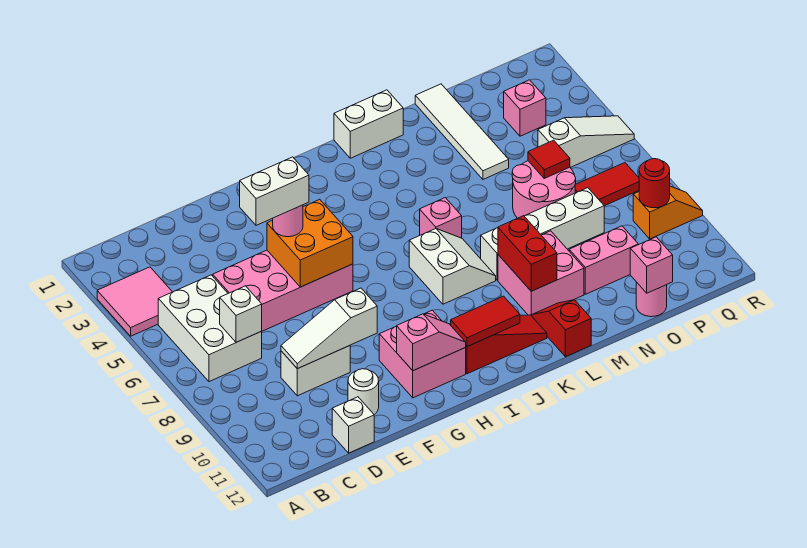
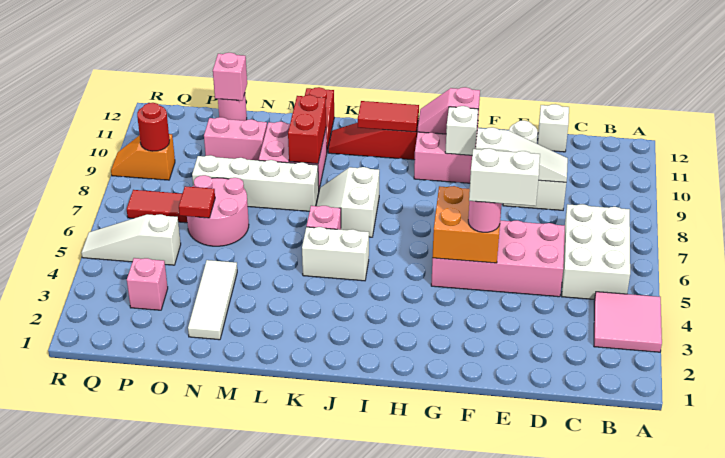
white brick C7 level 2 -> white brick G10 level 2
white brick K1:L1 level 1 -> white brick J5:K5 level 1
white tile N1:N4 level 1 -> white tile N2:N4 level 1

